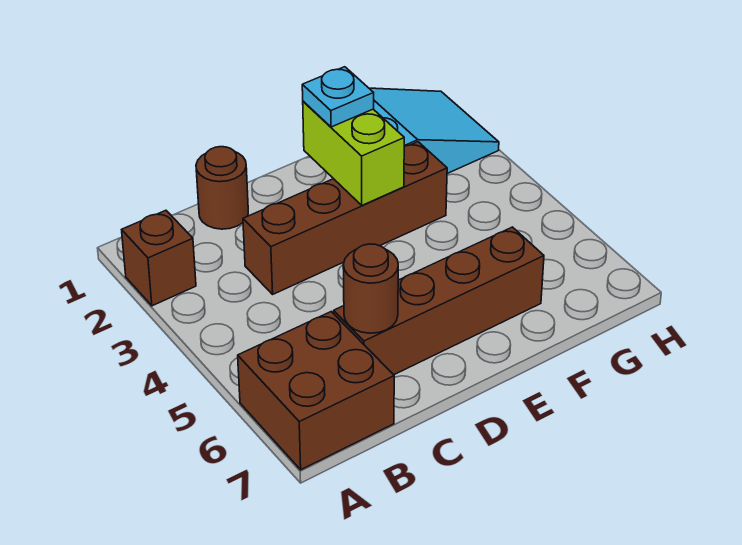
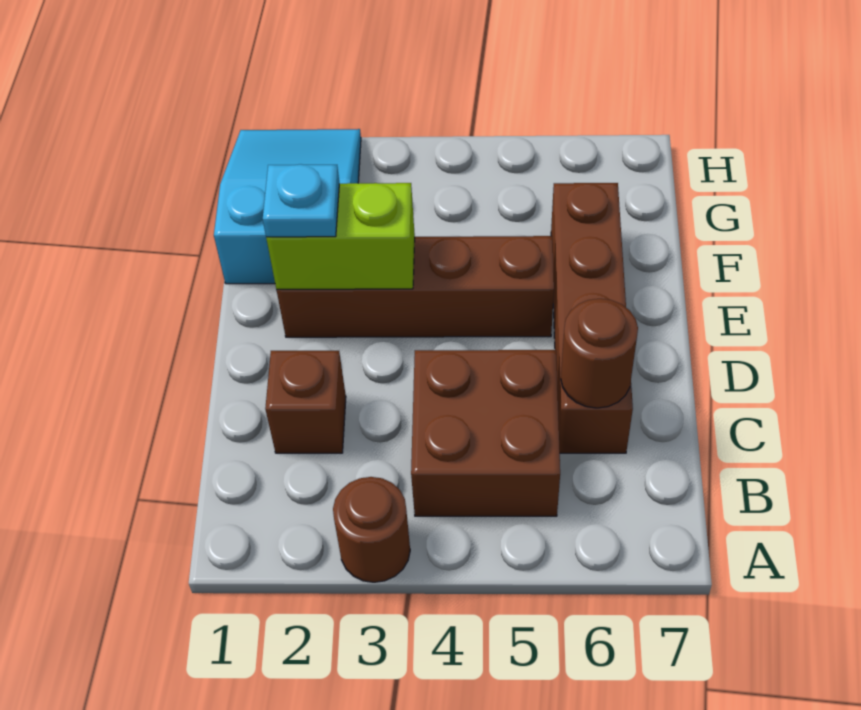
brown brick A2 level 1 -> brown brick C2 level 1
brown brick A6:B7 level 1 -> brown brick B4:C5 level 1
brown round brick C1 level 1 -> brown round brick A3 level 1
brown brick C3:F3 level 1 -> brown brick E2:E5 level 1

